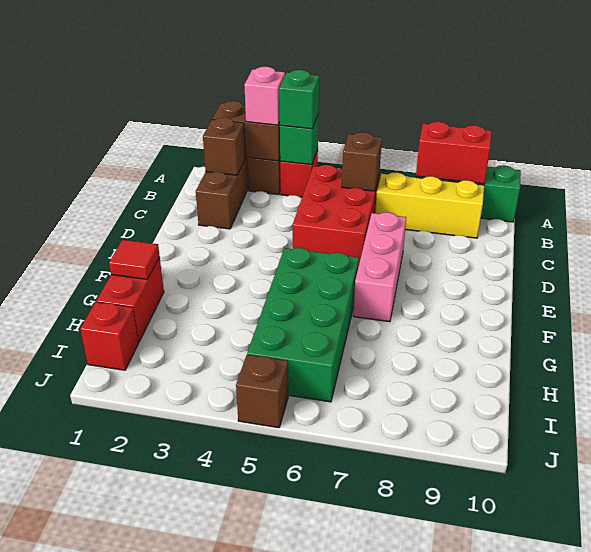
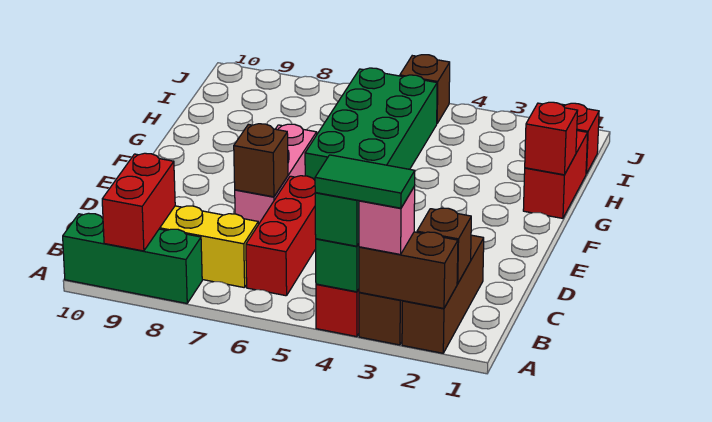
none -> green tile A3:A4 level 4
red brick A8:A9 level 2 -> red brick A9:B9 level 2
red brick B5:D6 level 1 -> red brick B6:D6 level 1
brown brick B6 level 2 -> brown brick D7 level 2
red tile G1 level 2 -> red brick G1 level 2

